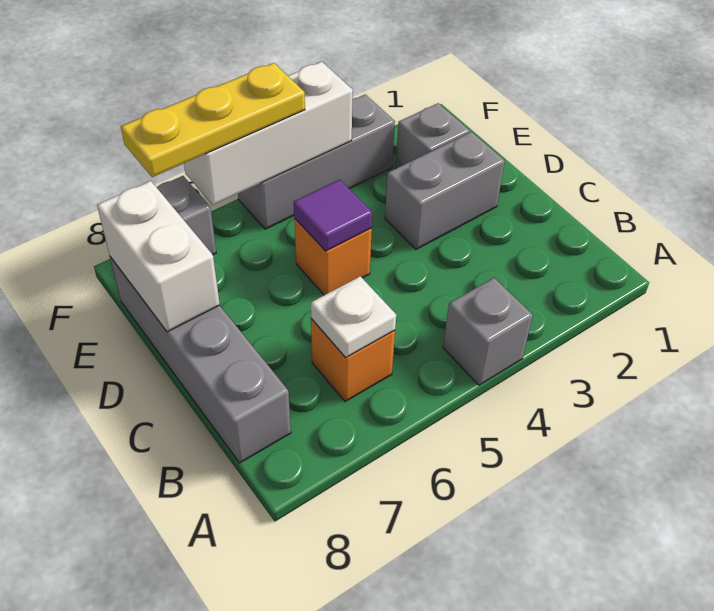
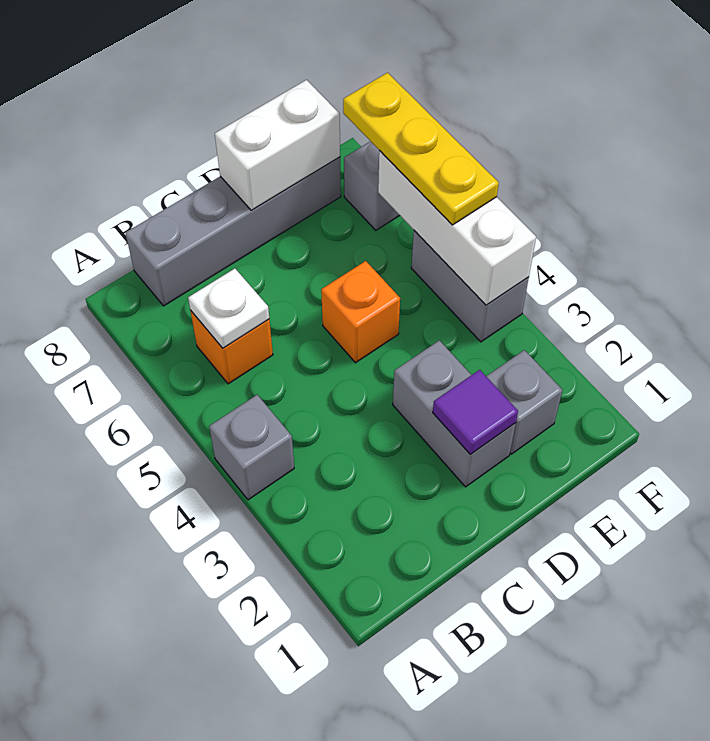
purple tile D5 level 2 -> purple tile D2 level 2
grey brick F3:F5 level 1 -> grey brick F4:F5 level 1

